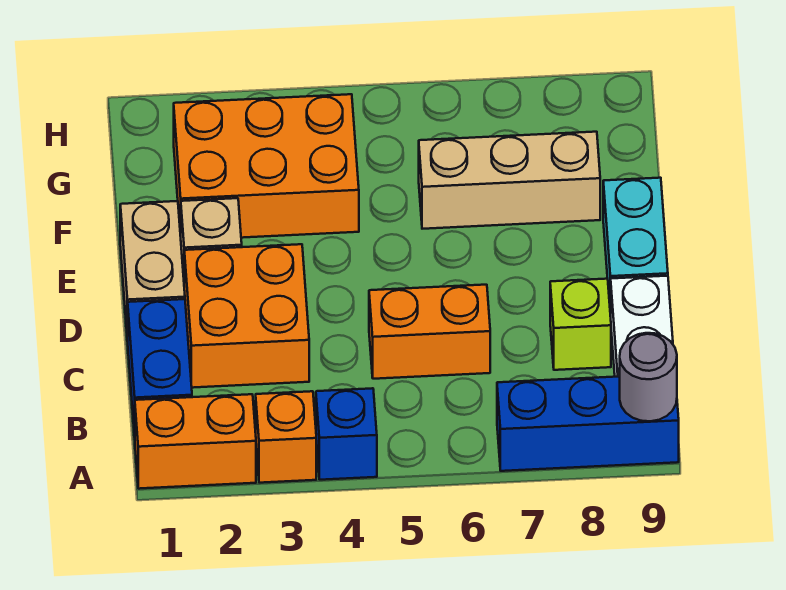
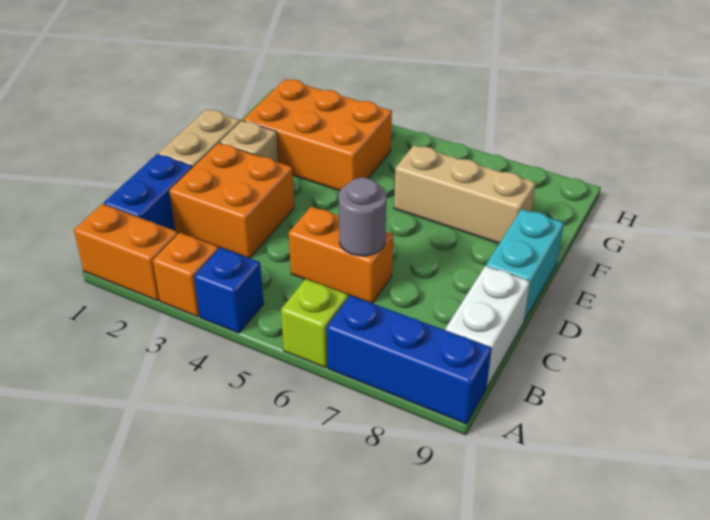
grey round brick A9 level 2 -> grey round brick C6 level 2
lime brick C8 level 1 -> lime brick A6 level 1

